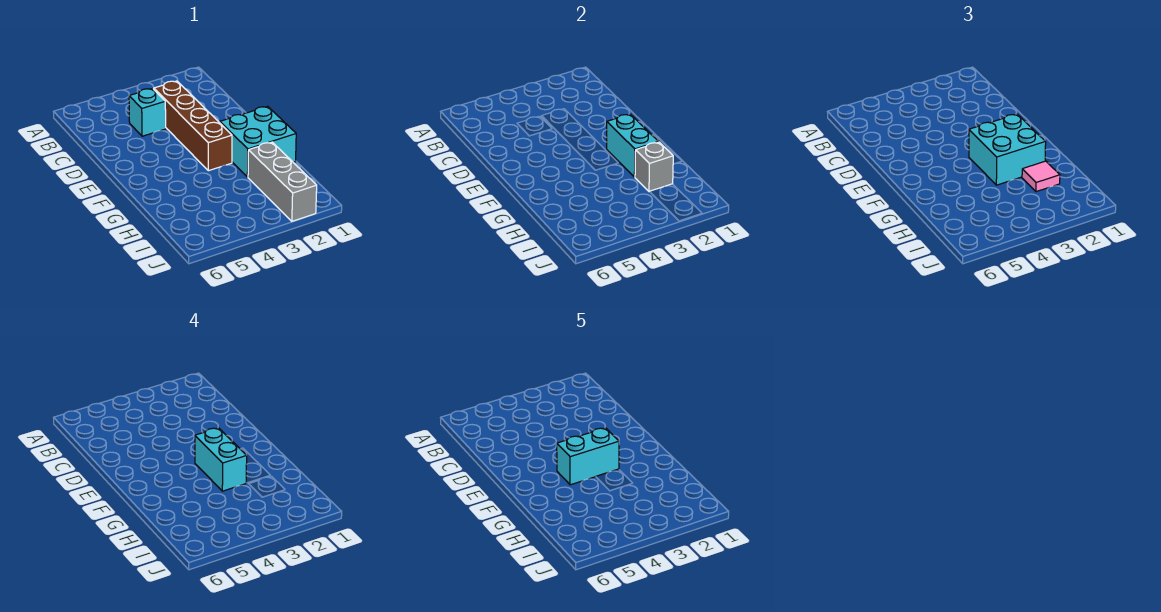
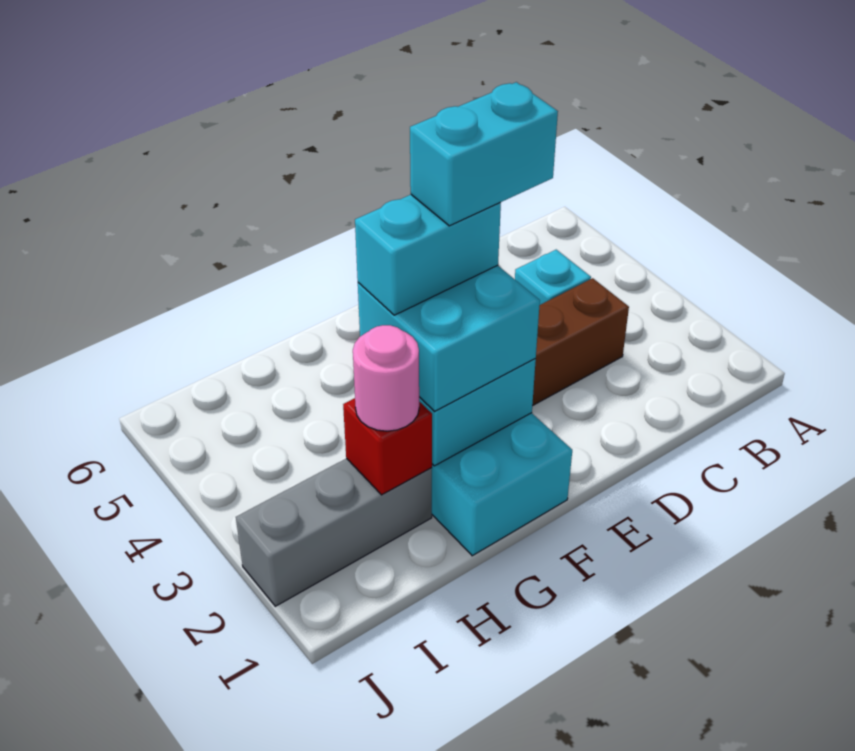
cyan brick F3:F4 level 5 -> cyan brick E3:F3 level 5
grey brick H2 level 2 -> red brick H2 level 2
pink tile H2 level 3 -> pink round brick H2 level 3

